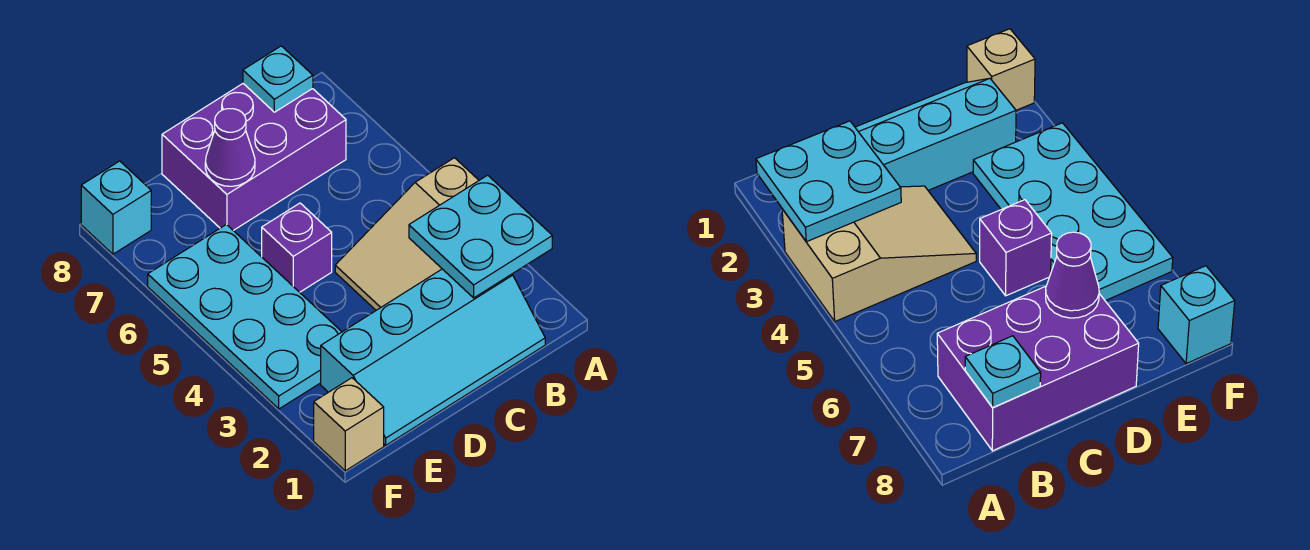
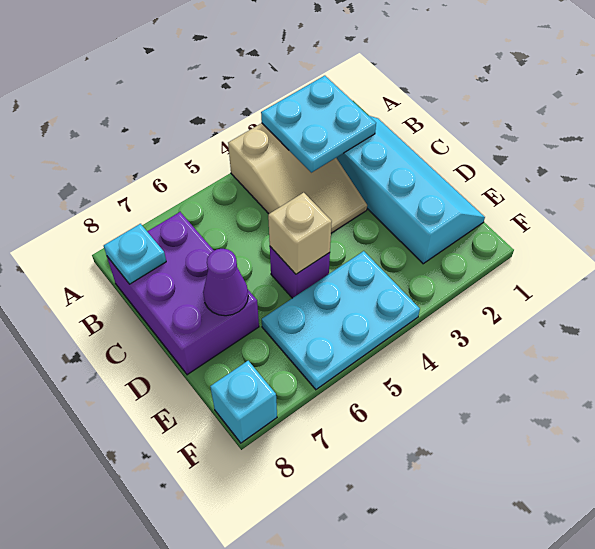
cyan plate E3:F6 level 1 -> cyan plate E4:F6 level 1
tan brick F1 level 1 -> tan brick D5 level 2

